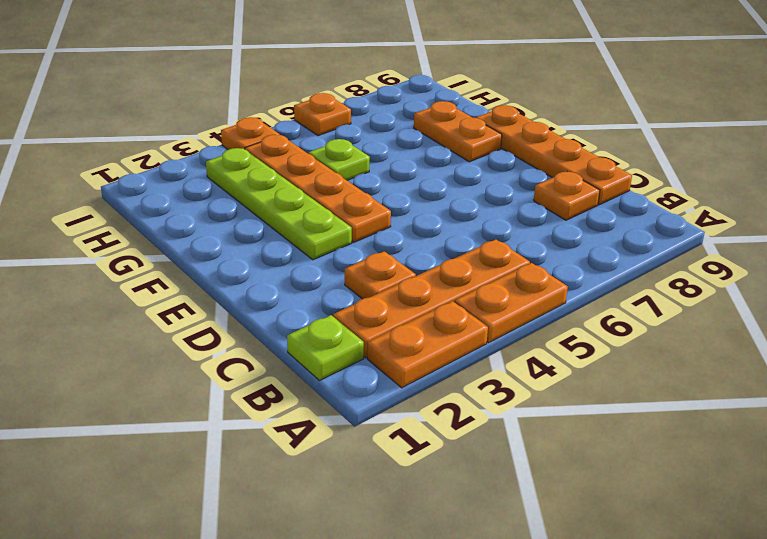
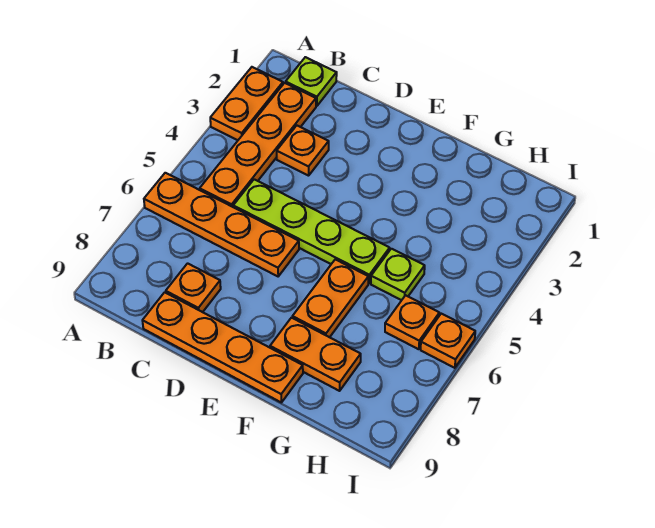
orange plate A4:A5 level 1 -> orange plate F6:F7 level 1
lime plate E3:H3 level 1 -> lime plate C5:F5 level 1
orange plate E4:H4 level 1 -> orange plate A6:D6 level 1
orange plate I4 level 1 -> orange plate H6 level 1

